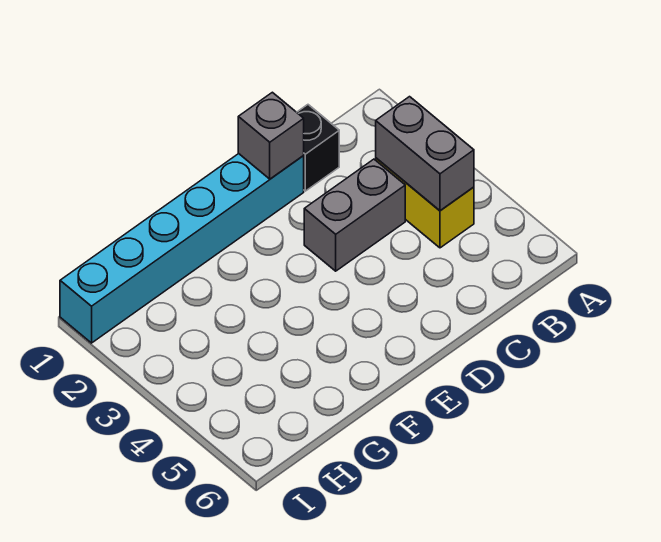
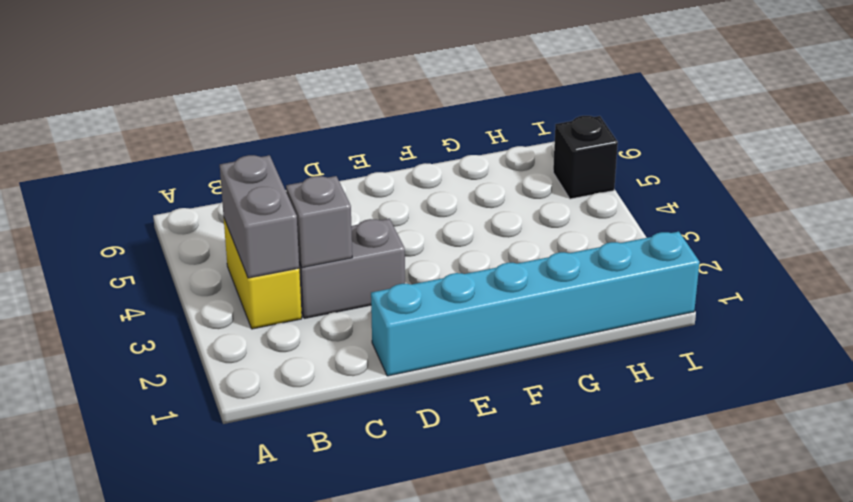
black brick C1 level 1 -> black brick I5 level 1
grey brick D1 level 2 -> grey brick C3 level 2

